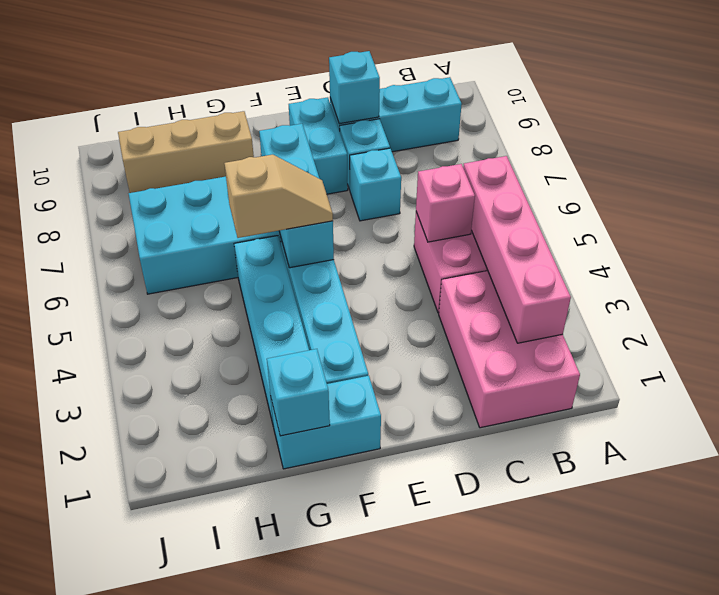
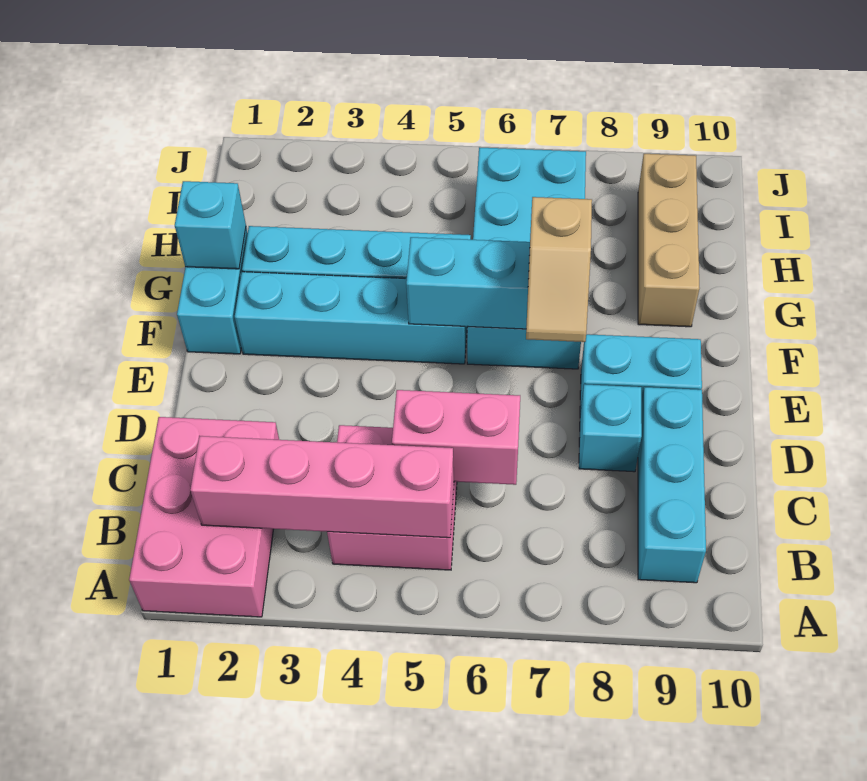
pink brick B1:C3 level 1 -> pink brick A1:C2 level 1
pink brick C5 level 2 -> pink brick C5:C6 level 2
cyan brick D7 level 1 -> none
cyan brick D9 level 2 -> none
tan slope F5:G5 level 3 top G -> tan slope E7:F7 level 3 top F

